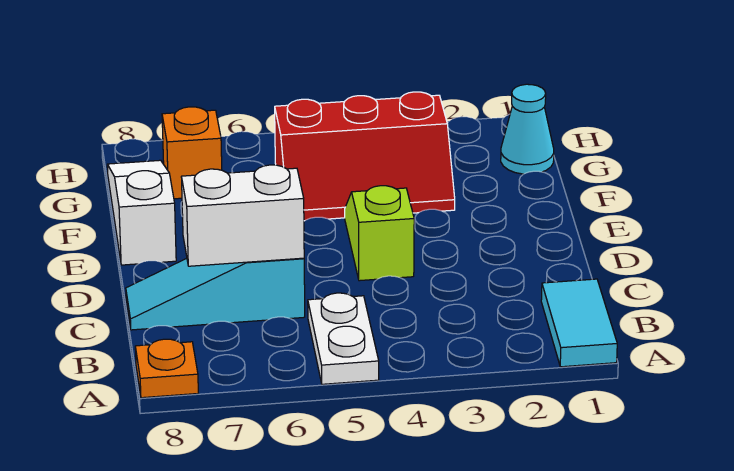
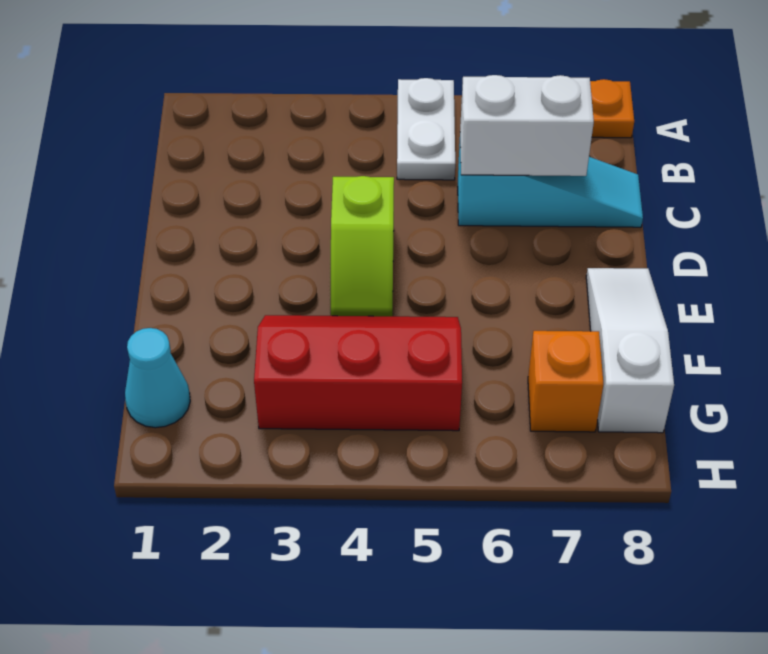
cyan tile A1:B1 level 1 -> none
white slope E8:G8 level 1 top E -> white slope E8:G8 level 1 top G

